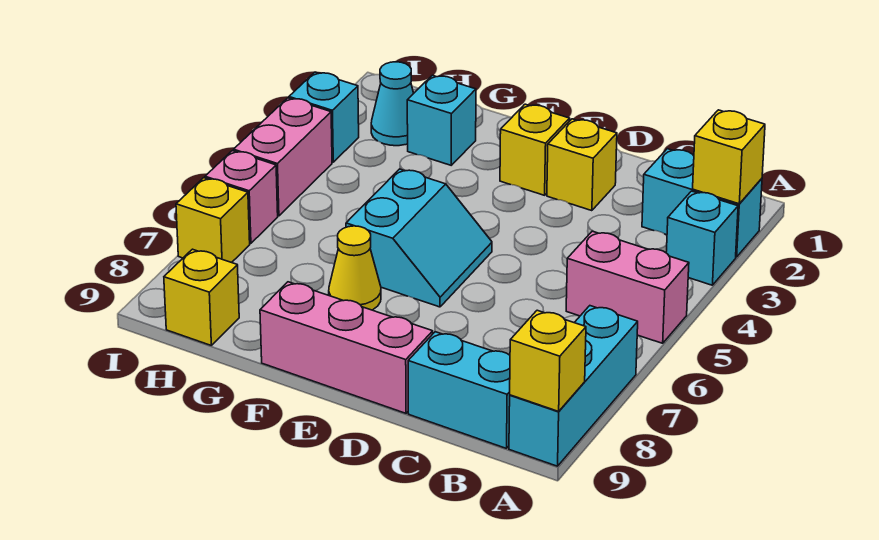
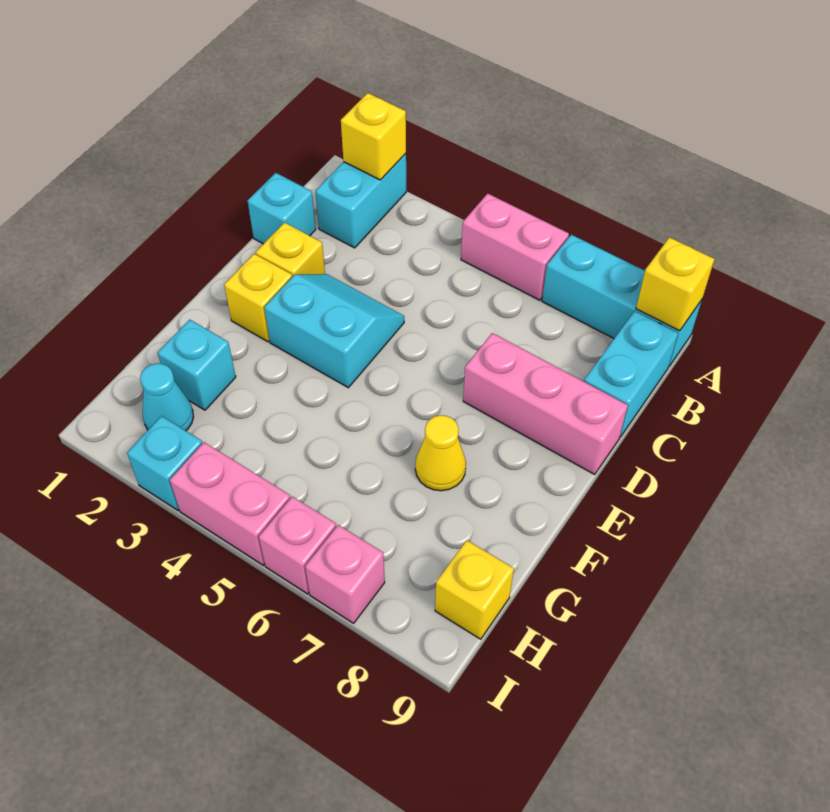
cyan brick A3 level 1 -> cyan brick C1 level 1
pink brick A5:B5 level 1 -> pink brick A5:A6 level 1
pink brick D9:F9 level 1 -> pink brick D7:D9 level 1
cyan slope E5:F6 level 1 top F -> cyan slope D3:E4 level 1 top E
yellow brick I7 level 1 -> pink brick I7 level 1

